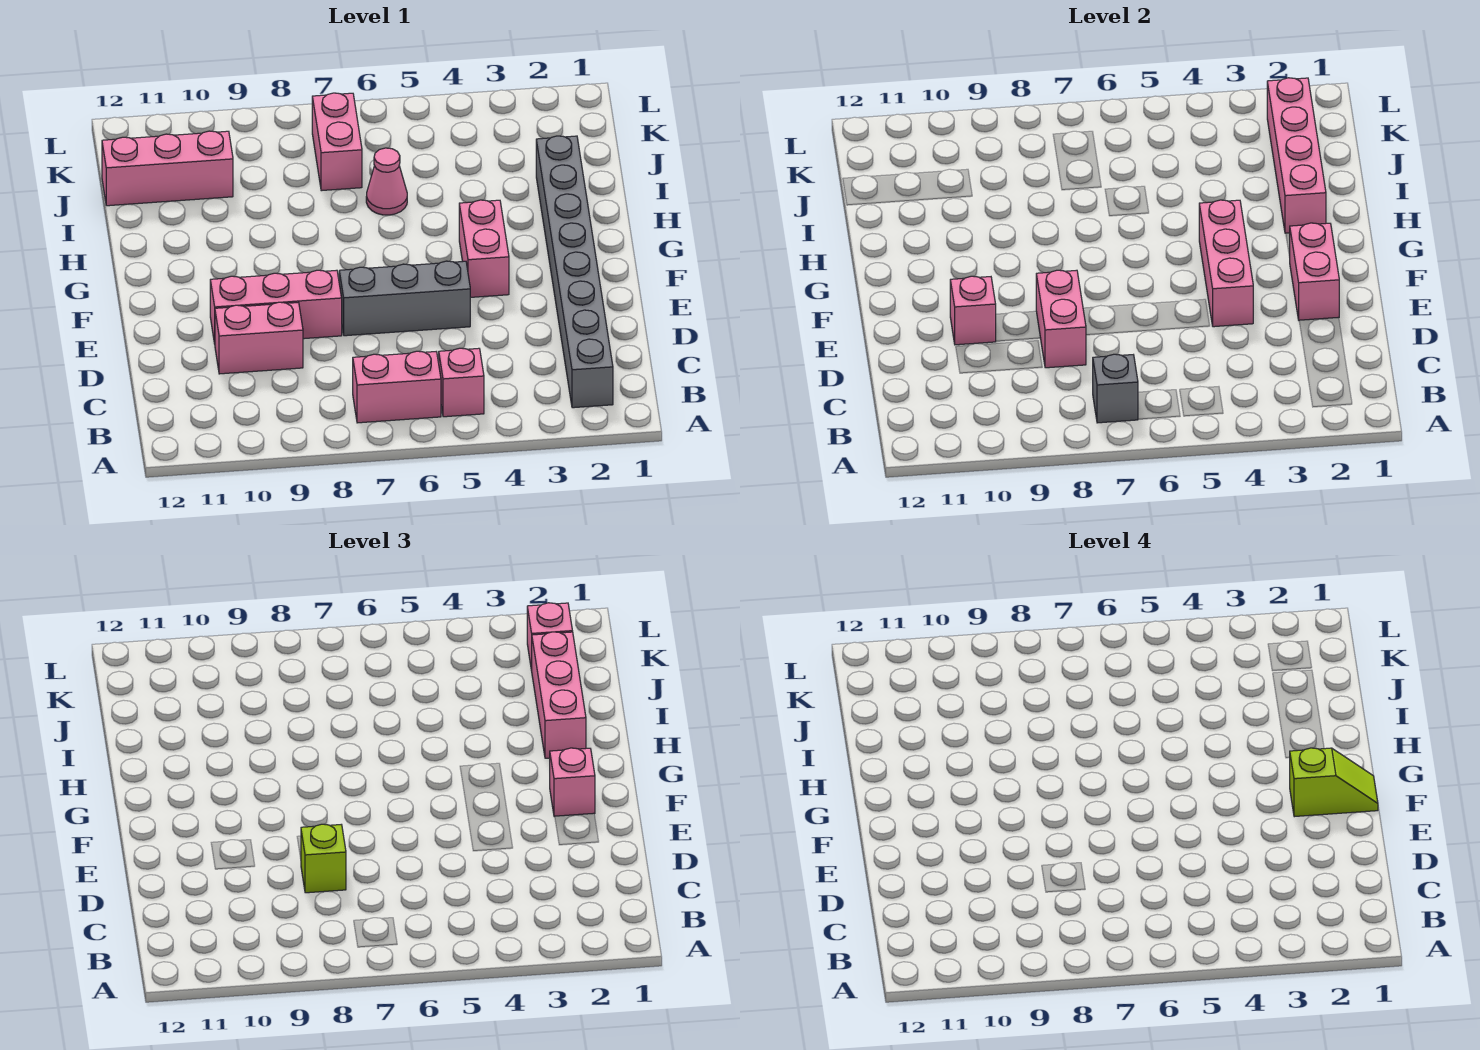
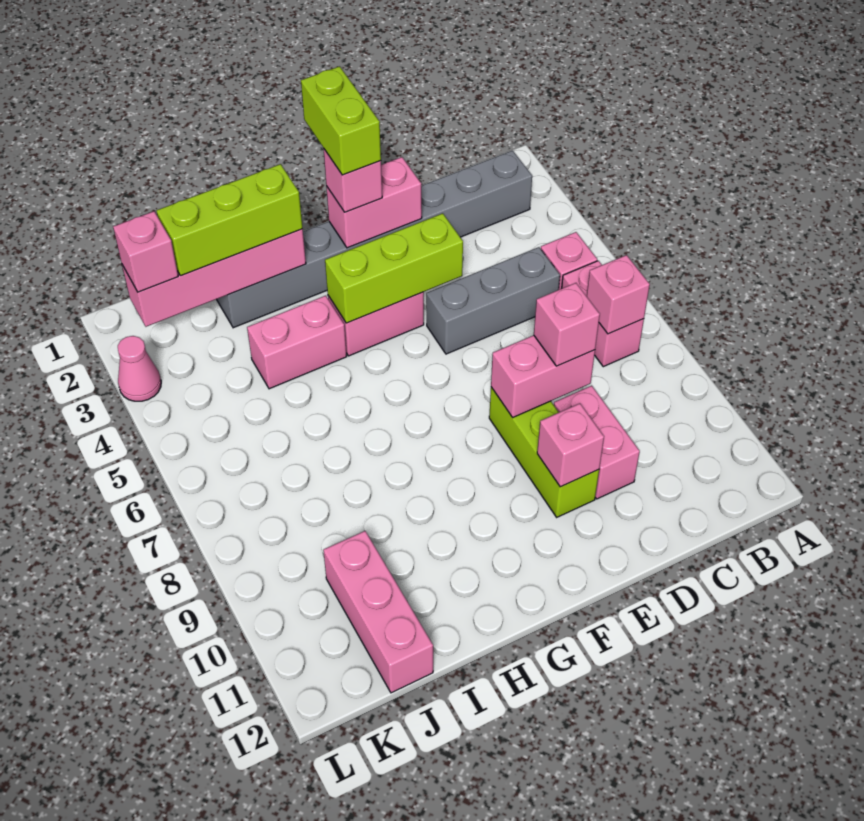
grey brick B7 level 2 -> pink brick B7 level 2
lime brick D8 level 3 -> pink brick D8 level 3
pink brick E4:G4 level 2 -> lime brick E4:G4 level 2
grey brick E5:E7 level 1 -> grey brick C5:E5 level 1
pink brick E8:E10 level 1 -> lime brick E8:E10 level 1
lime slope F1:F2 level 4 top 2 -> lime brick F1:F2 level 4
pink brick H2:J2 level 3 -> lime brick H2:J2 level 3
pink cone I6 level 1 -> pink cone L3 level 1
pink brick J7:K7 level 1 -> pink brick H4:I4 level 1

